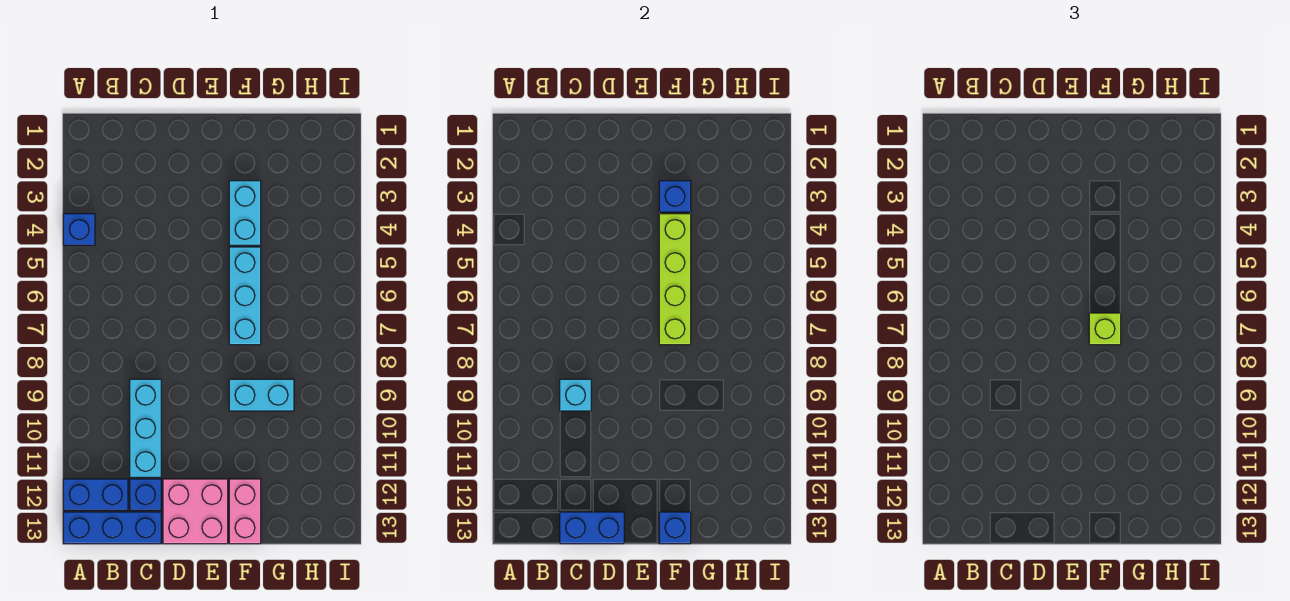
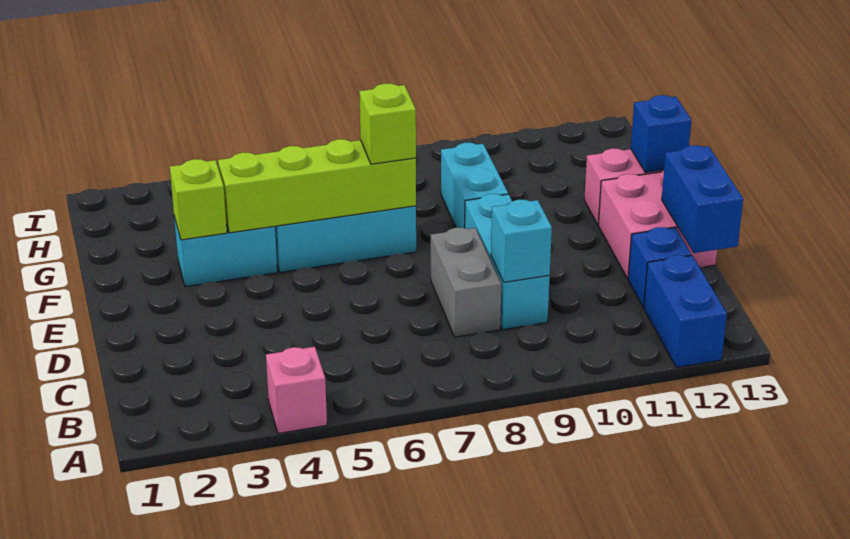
blue brick A4 level 1 -> pink brick A4 level 1
blue brick A13:C13 level 1 -> none
none -> grey brick C8:D8 level 1
cyan brick C9:C11 level 1 -> cyan brick C9:E9 level 1
blue brick F3 level 2 -> lime brick F3 level 2

